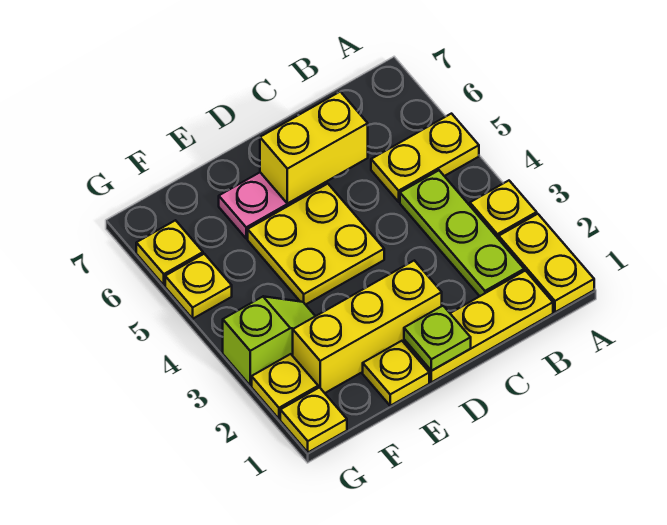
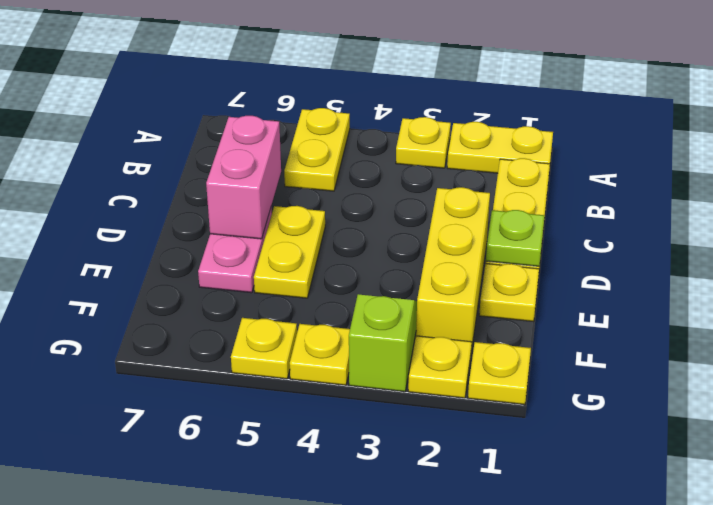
lime plate B2:B4 level 1 -> none
yellow brick C6:D6 level 2 -> pink brick C6:D6 level 2
yellow plate D4:E5 level 1 -> yellow plate D5:E5 level 1
yellow plate G6 level 1 -> yellow plate G4 level 1

